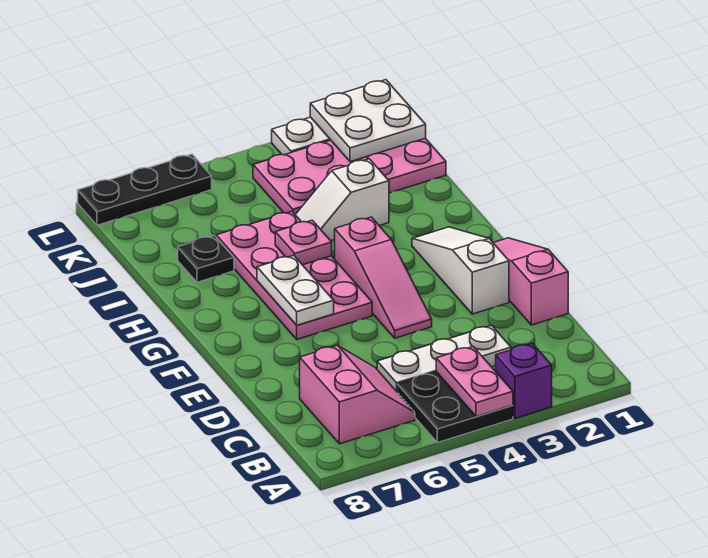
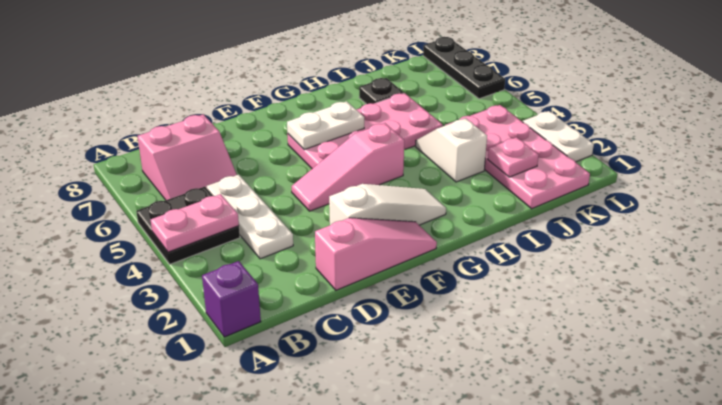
purple brick A3 level 1 -> purple brick A1 level 1
pink plate H5 level 2 -> pink plate J2 level 2
white plate K1:L2 level 2 -> none

